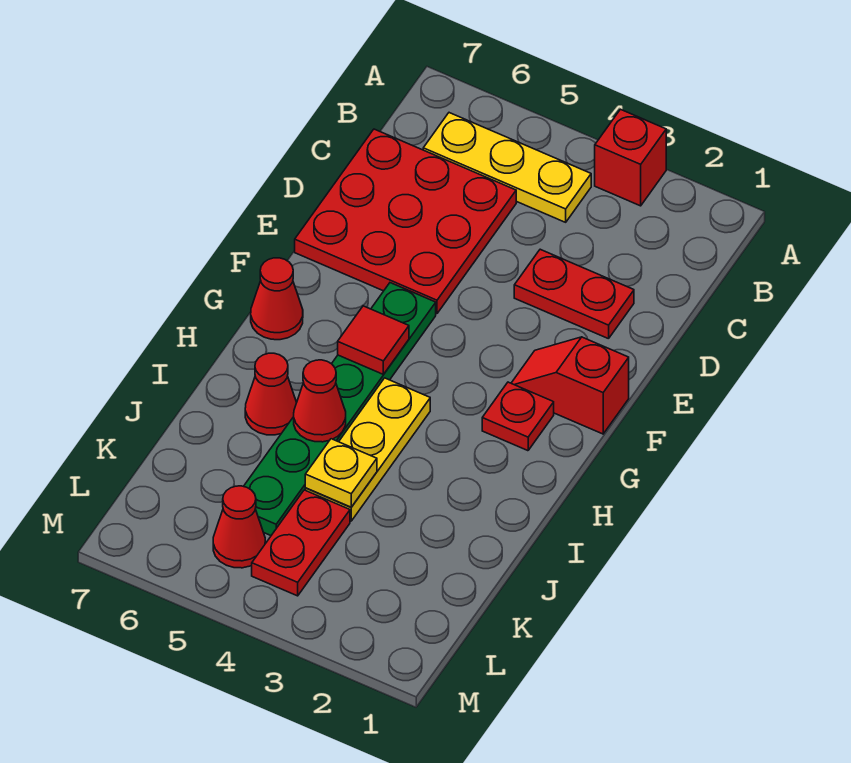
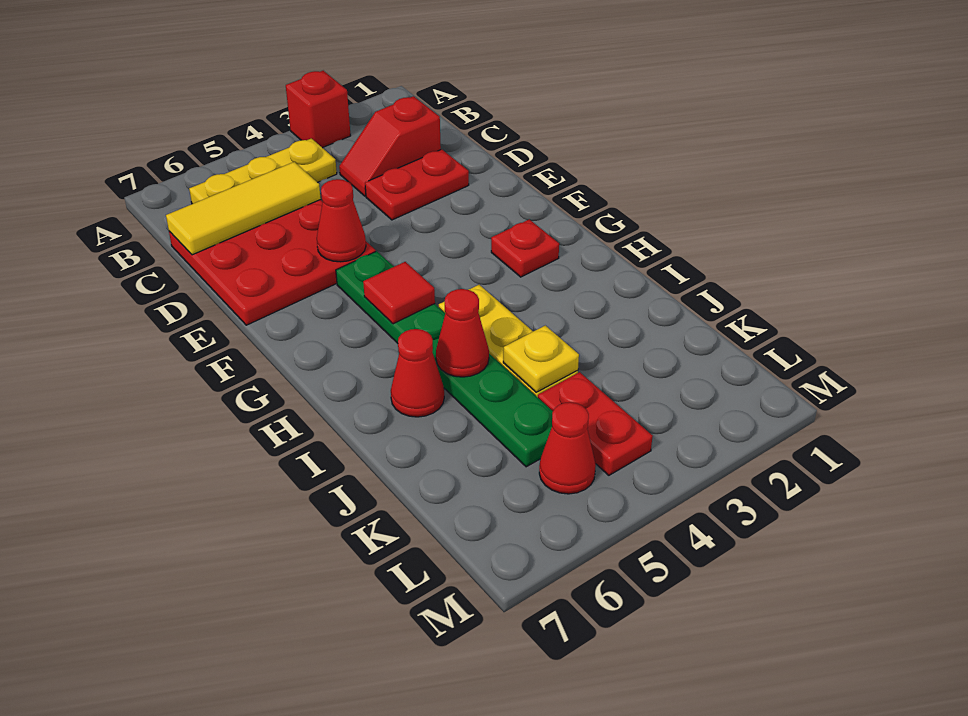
none -> yellow tile C5:C7 level 2
red slope F1:F2 level 1 top 1 -> red slope C2:C3 level 1 top 2
red cone G7 level 1 -> red cone E5 level 2

